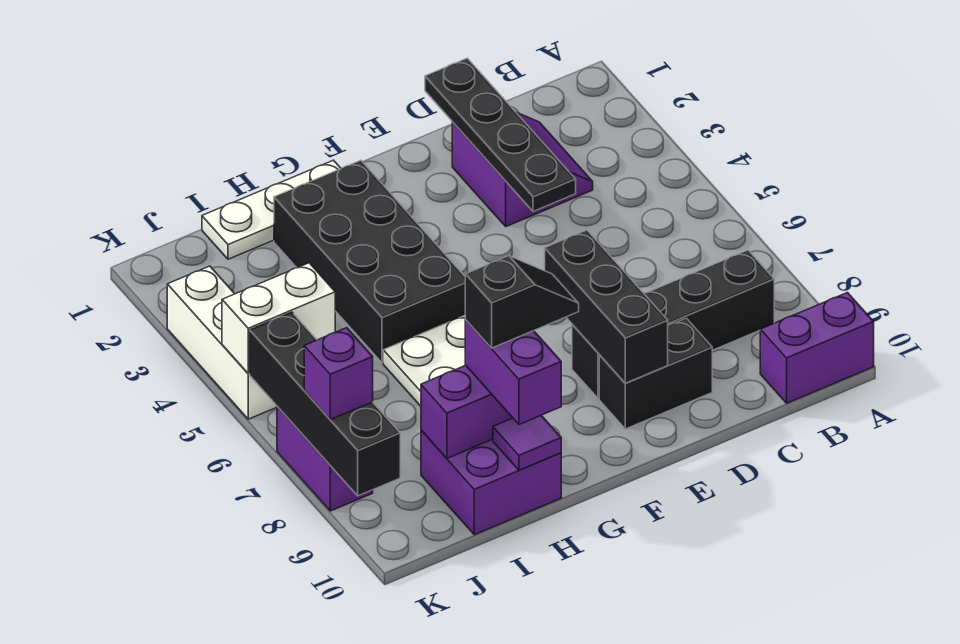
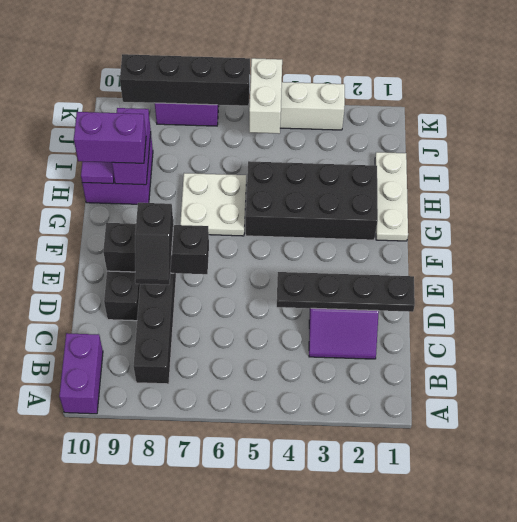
black slope G9:H9 level 4 top H -> black slope D8:E8 level 3 top E
purple brick K8 level 3 -> none

